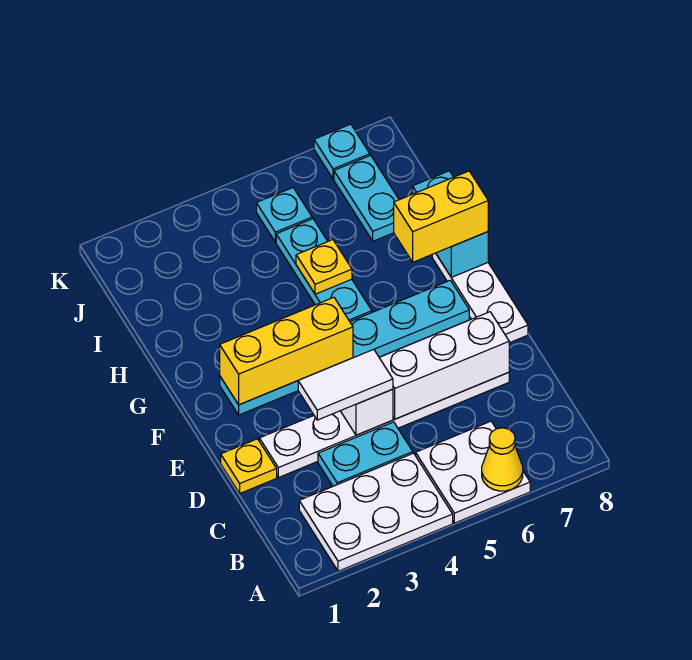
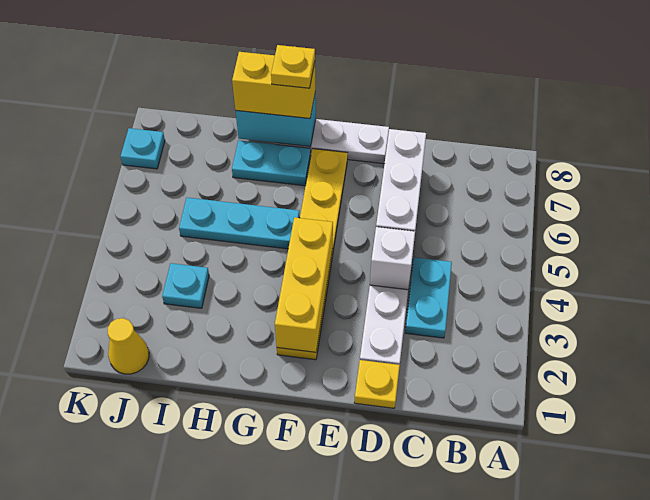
white plate A2:B4 level 1 -> none
white plate A5:B6 level 1 -> none
yellow cone A6 level 2 -> yellow cone J1 level 1
white tile D3:D4 level 3 -> none
cyan plate F2:F7 level 1 -> yellow plate F2:F7 level 1
yellow brick G7:G8 level 3 -> yellow brick G8:H8 level 3
yellow plate H5 level 2 -> yellow plate G8 level 4
cyan plate I7:J7 level 1 -> cyan plate G7:H7 level 1
cyan plate J5 level 1 -> cyan plate I3 level 1

